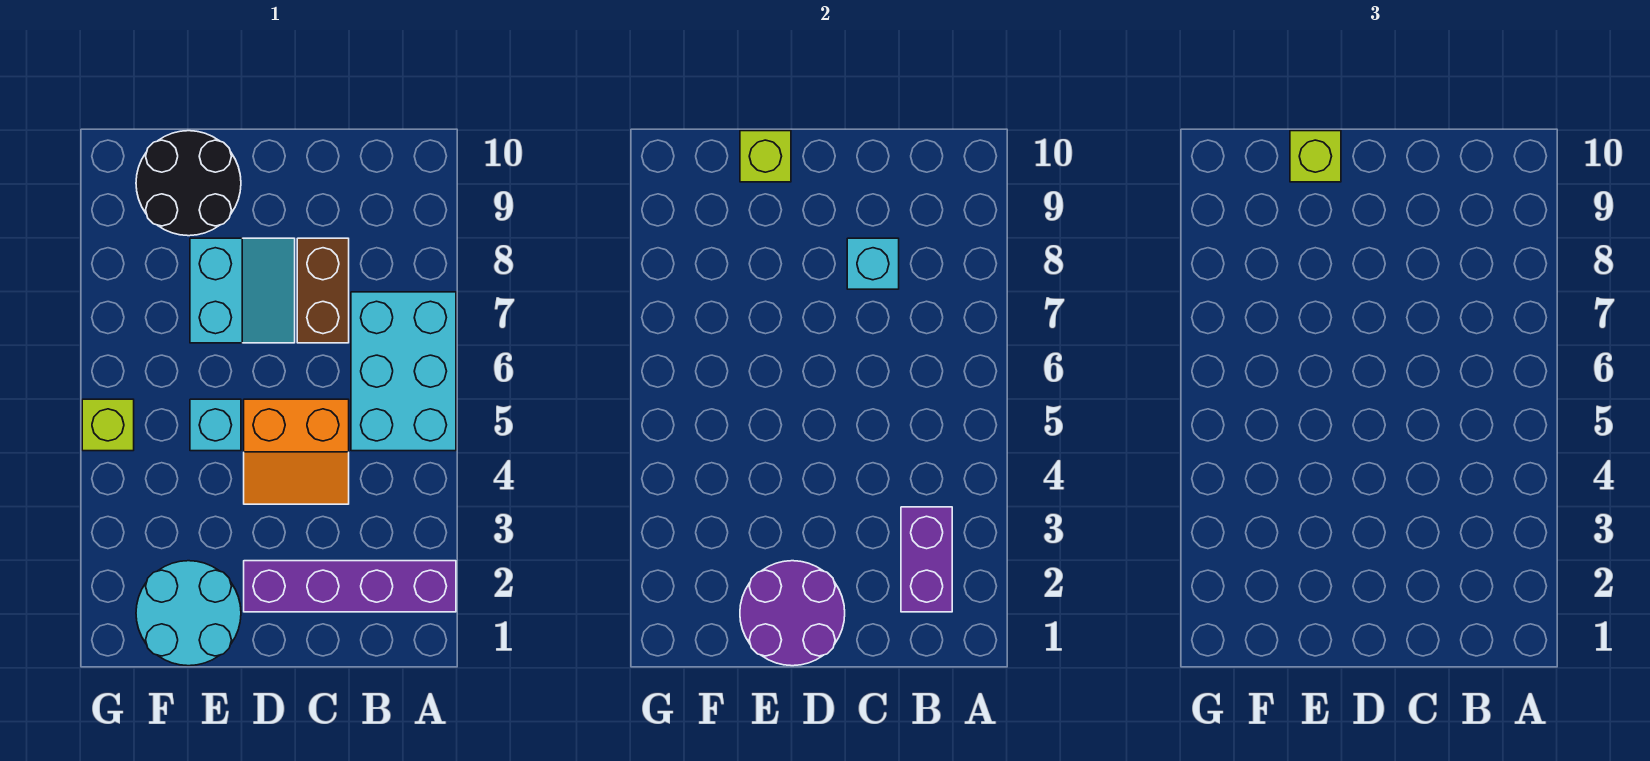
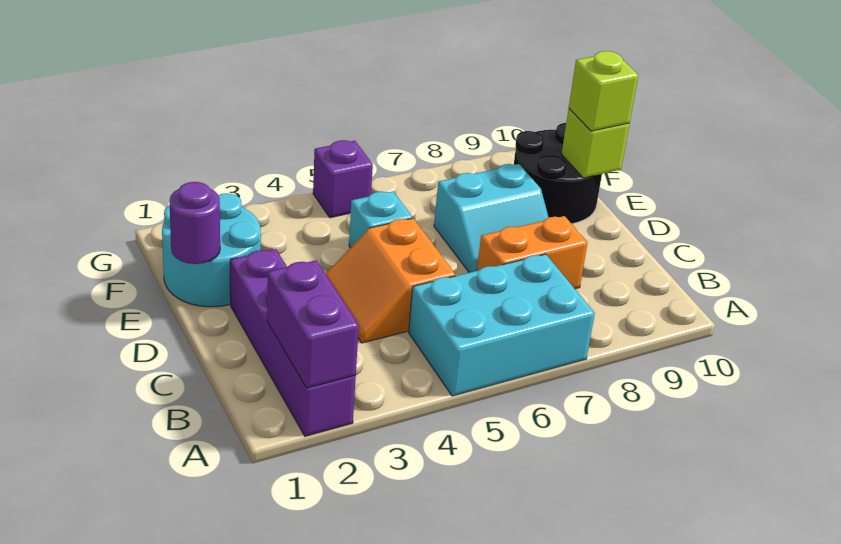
purple brick B2:B3 level 2 -> purple brick A2:B2 level 2
brown brick C7:C8 level 1 -> orange brick C7:C8 level 1
cyan brick C8 level 2 -> none
purple round brick D1:E2 level 2 -> purple round brick E1 level 2
lime brick G5 level 1 -> purple brick G5 level 1

